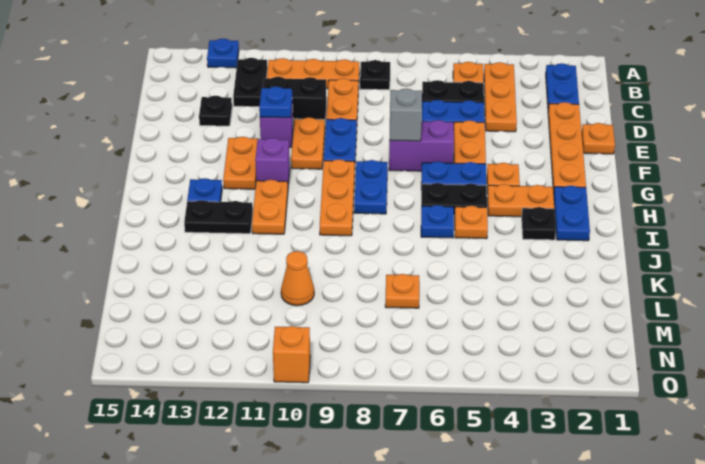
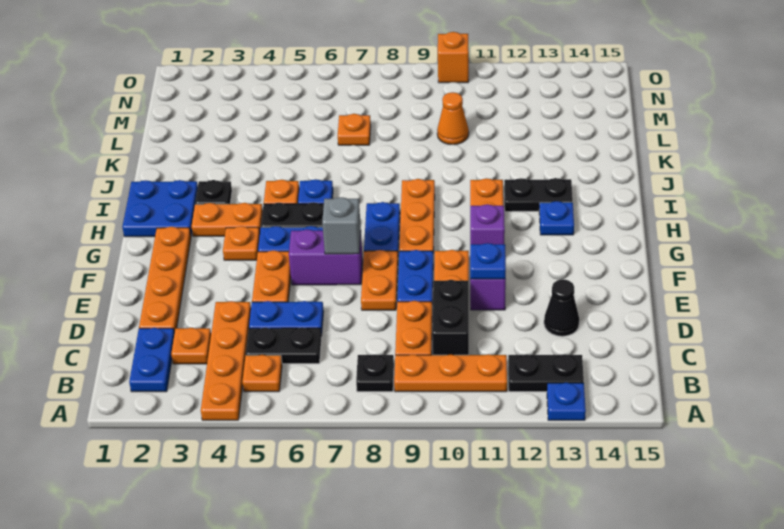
orange plate B4:D4 level 1 -> orange plate A4:D4 level 1
black plate B12:C12 level 1 -> black plate B12:B13 level 1
black brick D10:D11 level 1 -> black brick C10:D10 level 1
black plate D13 level 1 -> black cone D13 level 1
orange plate E1 level 1 -> orange plate C3 level 1
orange plate F12:G12 level 1 -> orange plate E8:F8 level 1
blue plate H2:I2 level 1 -> blue plate H1:I2 level 1

